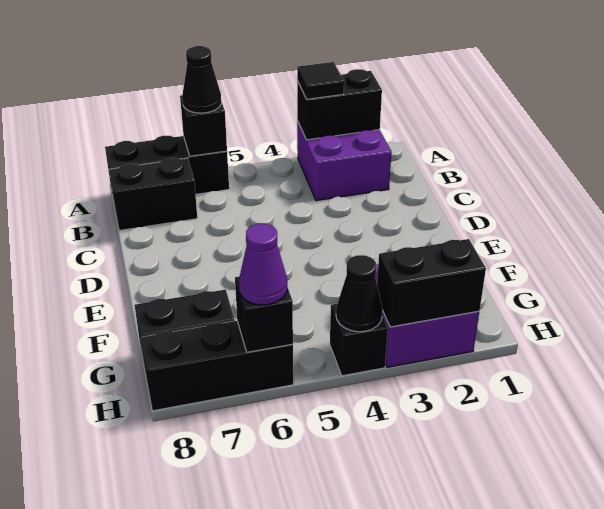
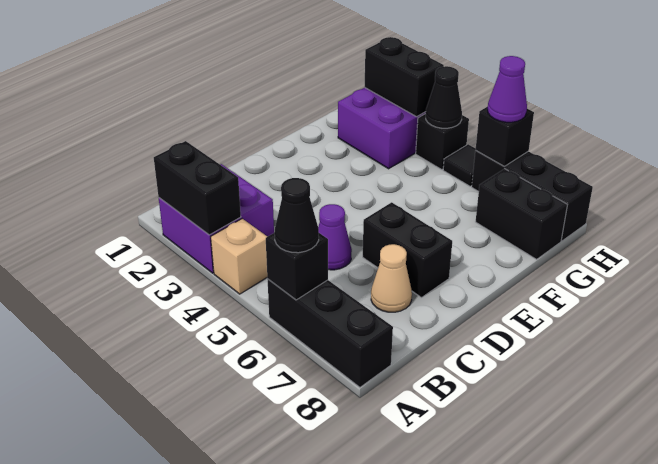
black tile A3 level 3 -> black tile H5 level 1
none -> tan brick A4 level 1
black brick B7:B8 level 1 -> black brick D6:D7 level 1
none -> purple cone C5 level 1
none -> tan cone C7 level 1

